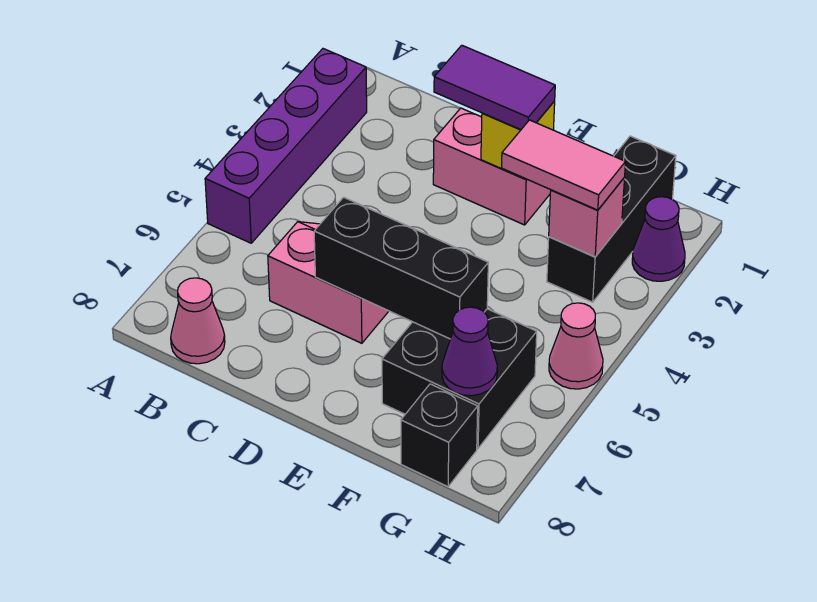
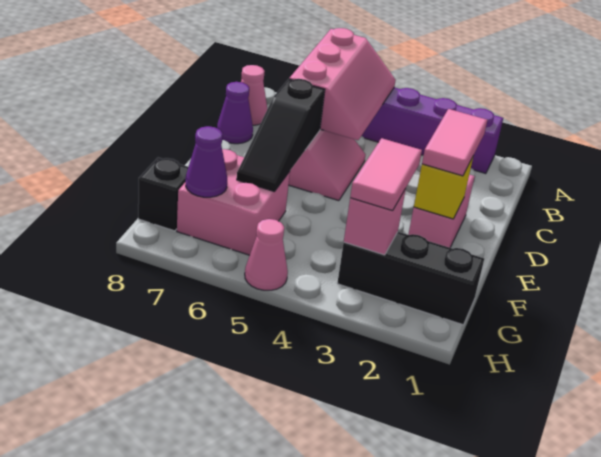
none -> pink slope A5:C6 level 2 top 6
purple tile D2:E2 level 3 -> pink tile D2:E2 level 3
black brick D6:F6 level 2 -> black slope D6:F6 level 2 top D
black brick F6:G7 level 1 -> pink brick F6:G7 level 1
purple cone H2 level 1 -> purple cone C8 level 1

